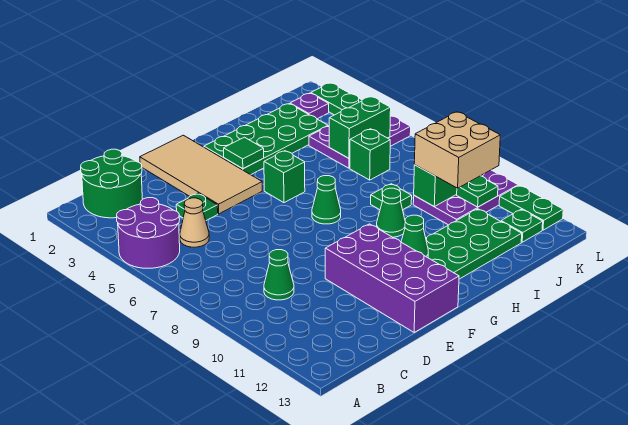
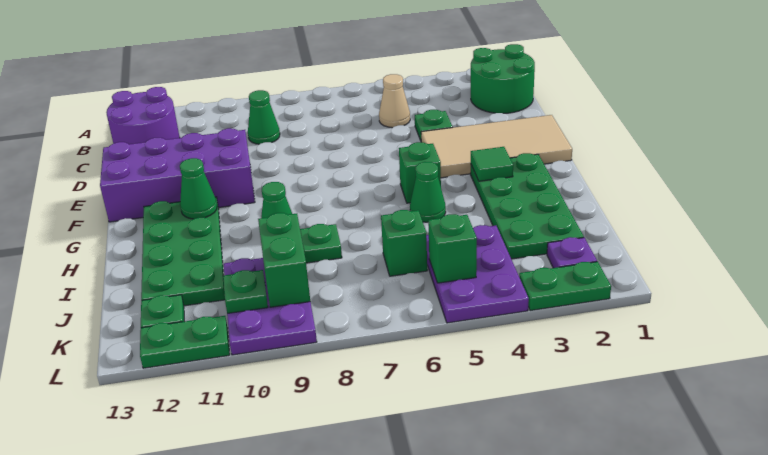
purple round brick A4:B5 level 1 -> purple round brick B12:C13 level 1
green cone G7 level 1 -> green cone H5 level 1
green brick J5:K5 level 2 -> green brick K5 level 2
tan brick J9:K10 level 3 -> none

